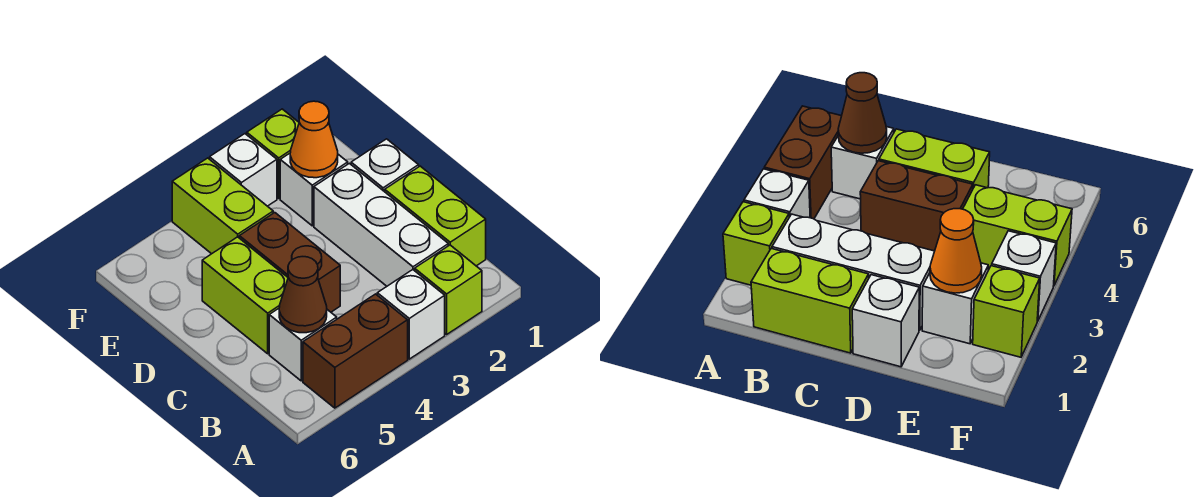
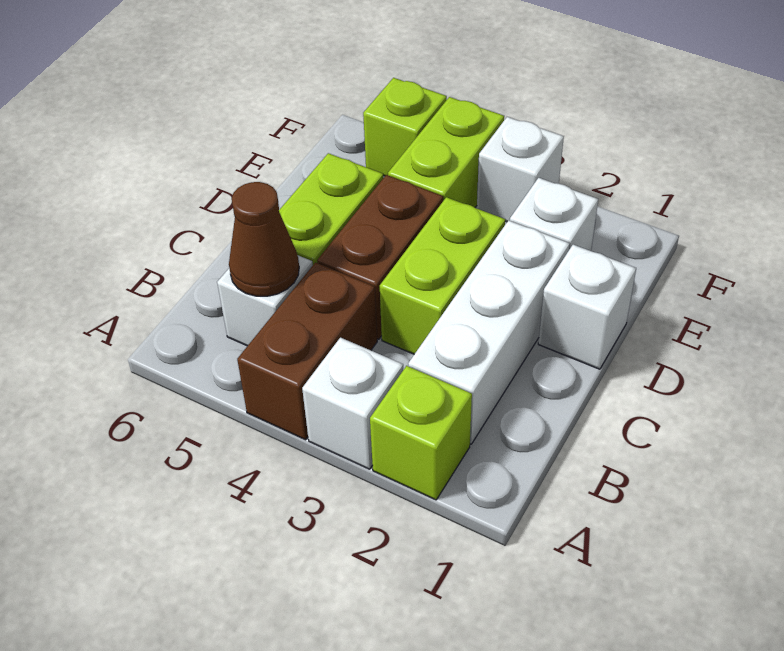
brown brick A4:A5 level 1 -> brown brick A4:B4 level 1
lime brick B1:C1 level 1 -> lime brick C3:D3 level 1
orange cone E2 level 2 -> none
lime brick F2 level 1 -> lime brick F5 level 1

